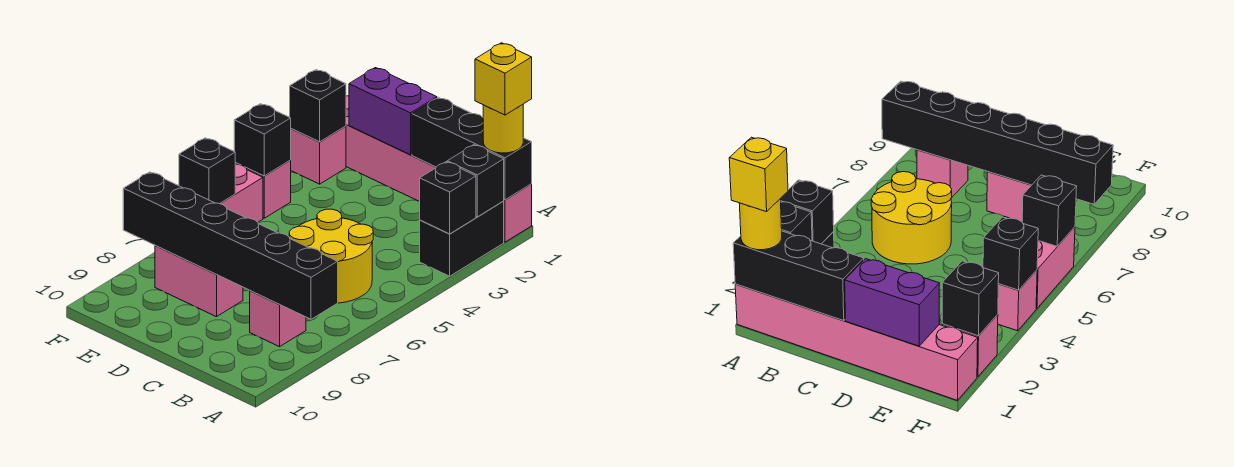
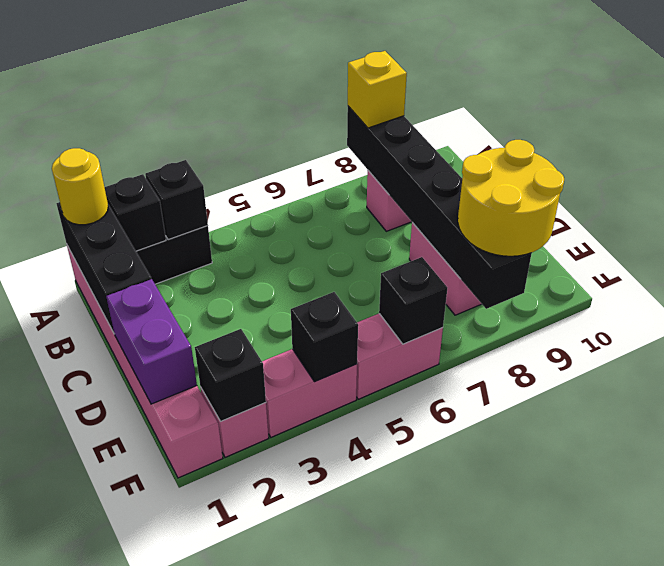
yellow brick A1 level 4 -> yellow brick A8 level 3
yellow round brick B5:C6 level 1 -> yellow round brick E8:F9 level 3
pink brick F4 level 1 -> pink brick F3:F4 level 1

